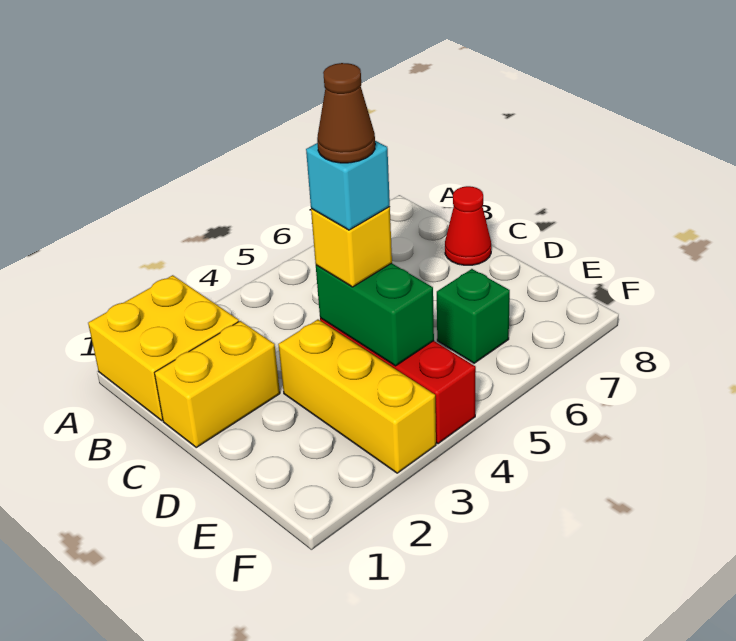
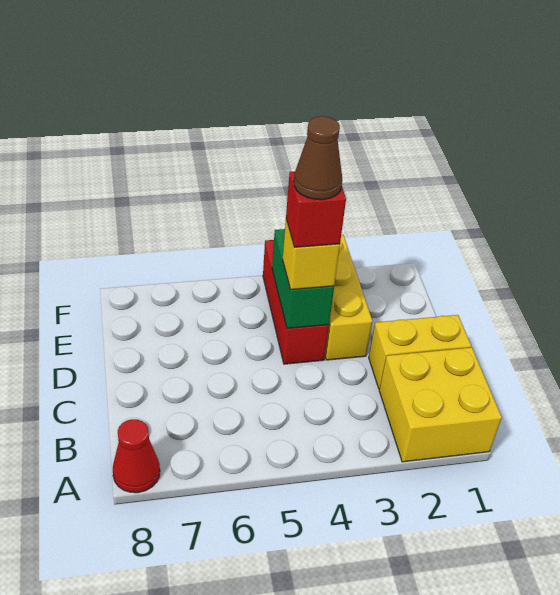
red cone C8 level 1 -> red cone A8 level 1
cyan brick D4 level 4 -> red brick D4 level 4
green brick E6 level 1 -> none

